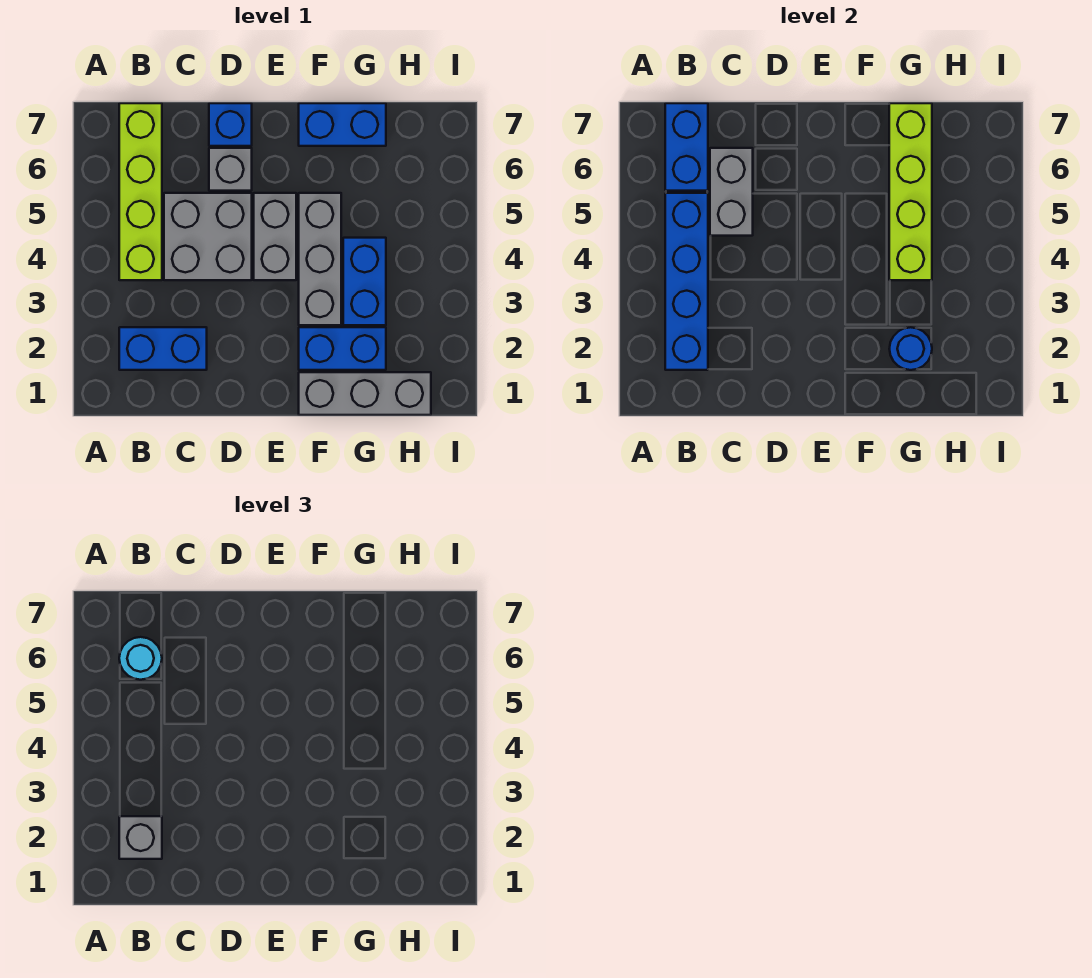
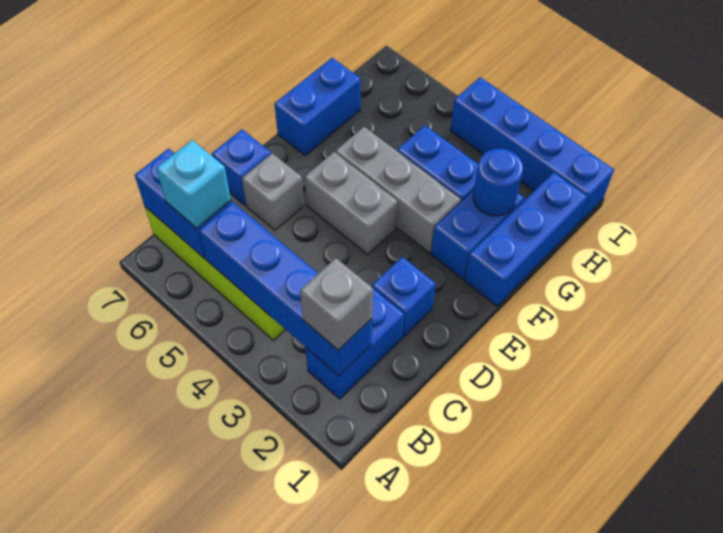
cyan round brick B6 level 3 -> cyan brick B6 level 3
grey brick C4:D5 level 1 -> none
grey brick C5:C6 level 2 -> none
none -> blue brick D2 level 1
grey brick F1:H1 level 1 -> blue brick F1:H1 level 1
lime brick G4:G7 level 2 -> none
none -> blue brick I1:I4 level 1

